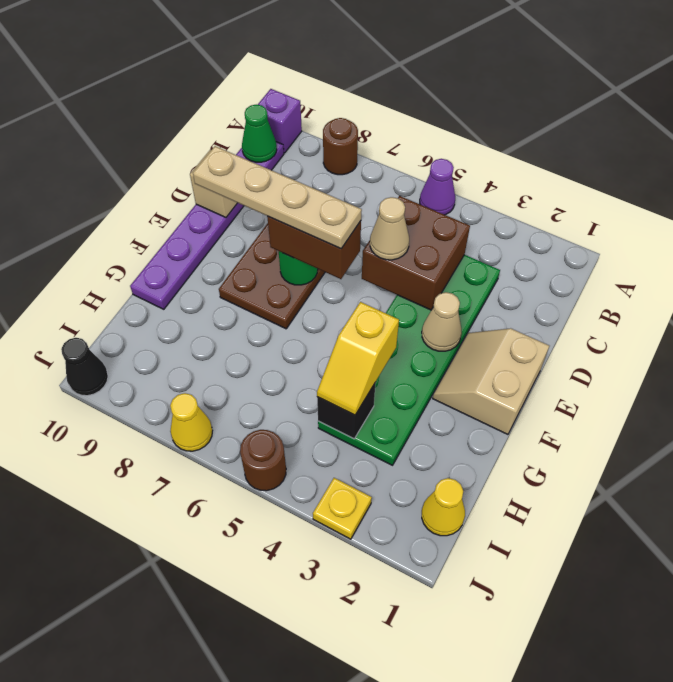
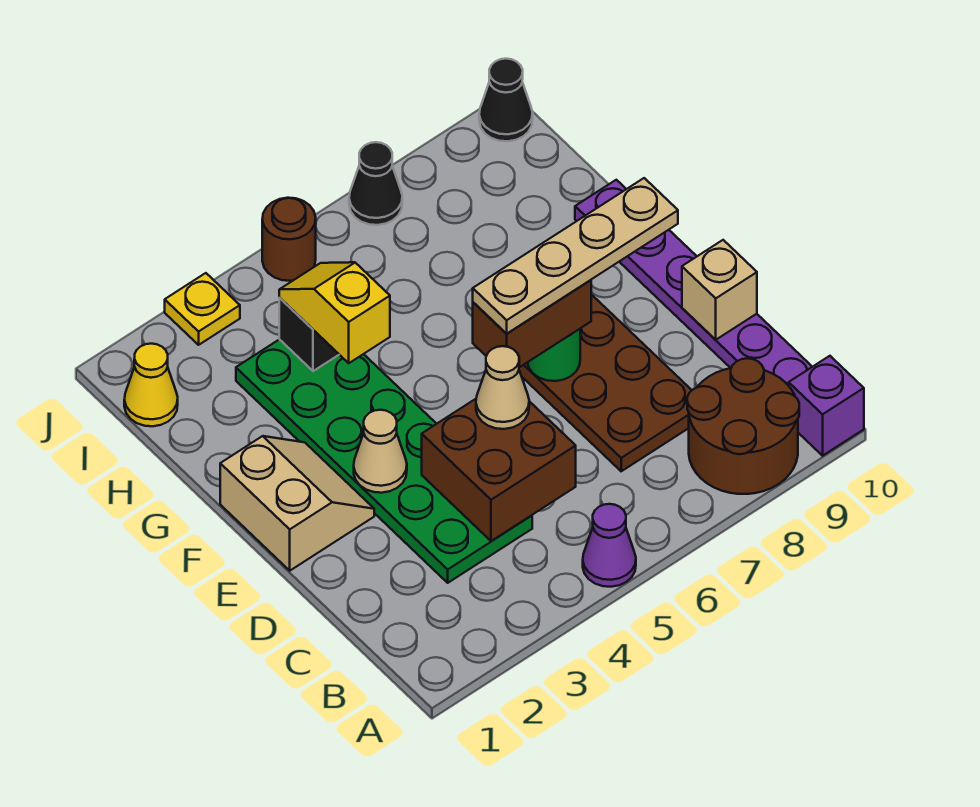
brown round brick A8 level 1 -> brown round brick A8:B9 level 1
green cone B10 level 2 -> none
yellow cone J7 level 1 -> black cone J7 level 1

